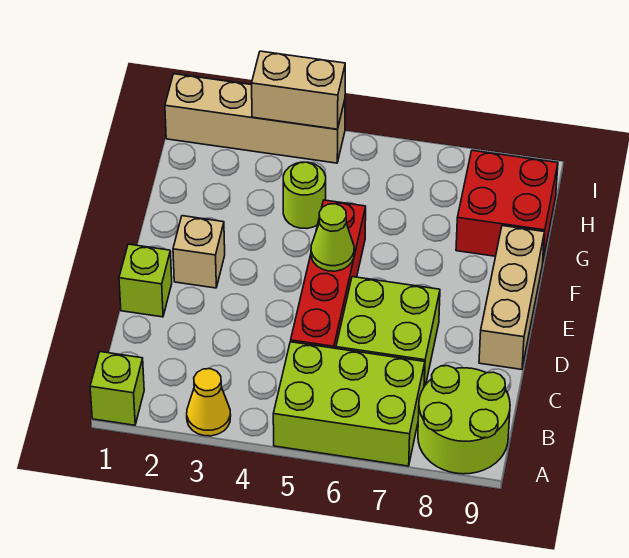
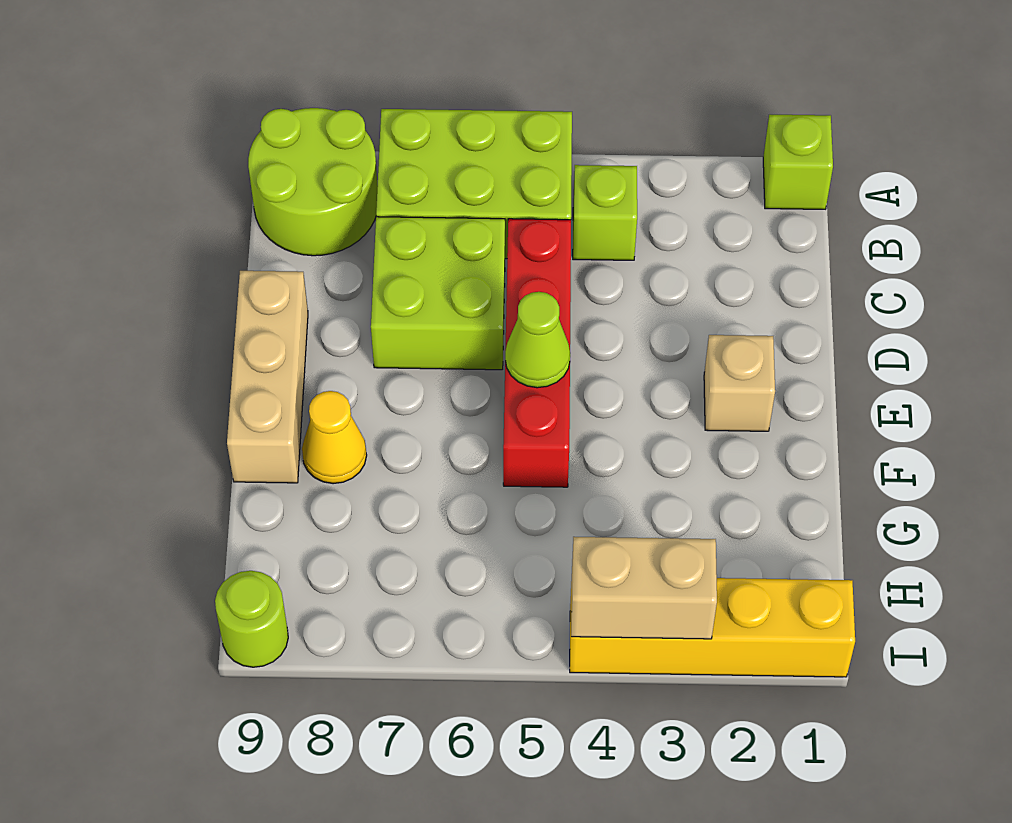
yellow cone A3 level 1 -> yellow cone F8 level 1
lime brick D1 level 1 -> lime brick B4 level 1
lime round brick G4 level 1 -> lime round brick I9 level 1
red brick G8:H9 level 1 -> none
tan brick I1:I4 level 1 -> yellow brick I1:I4 level 1

